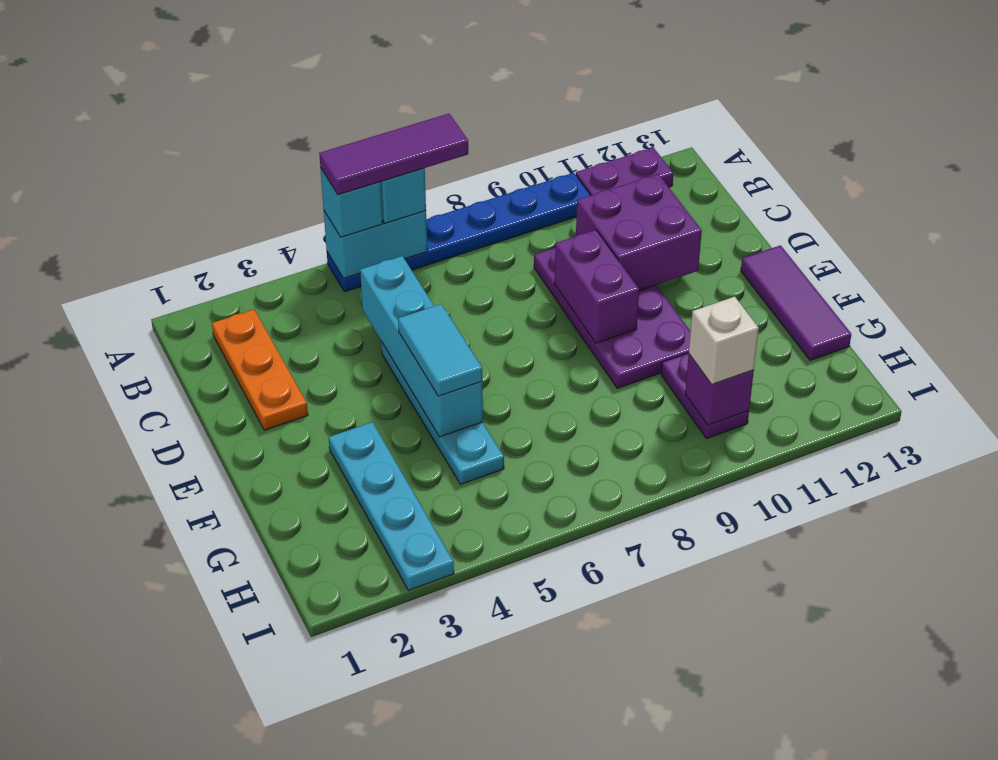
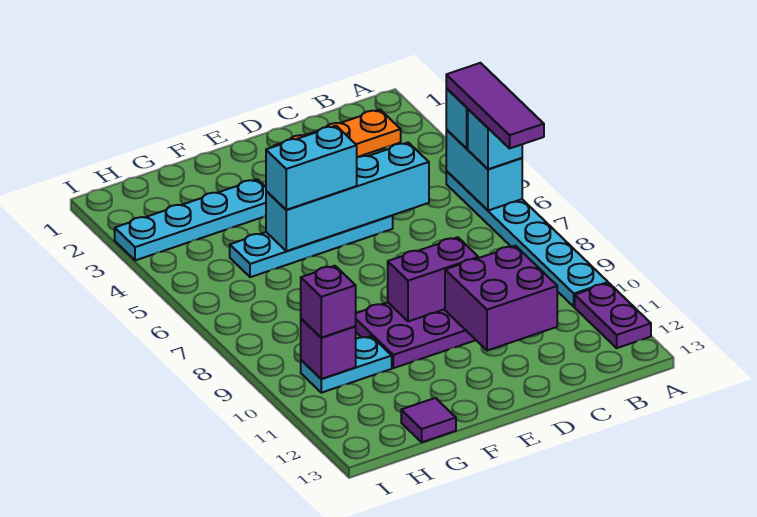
blue plate A5:A10 level 1 -> cyan plate A5:A10 level 1
cyan tile E5:F5 level 3 -> cyan brick E5:F5 level 3
purple tile E13:G13 level 1 -> purple tile G13 level 1
purple plate G10:H10 level 1 -> cyan plate G10:H10 level 1
white brick H10 level 3 -> purple brick H10 level 3

